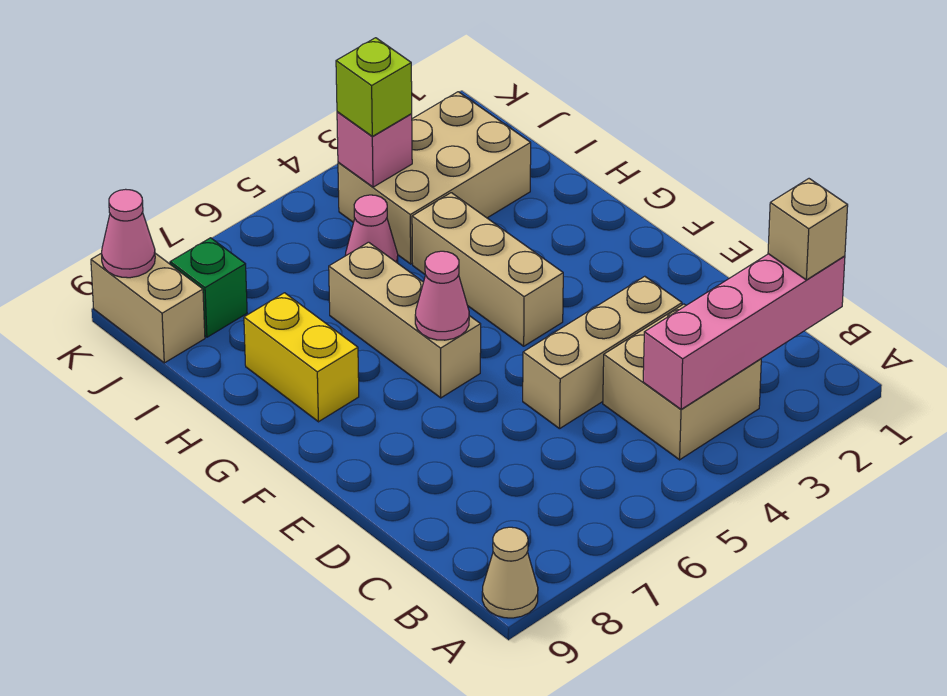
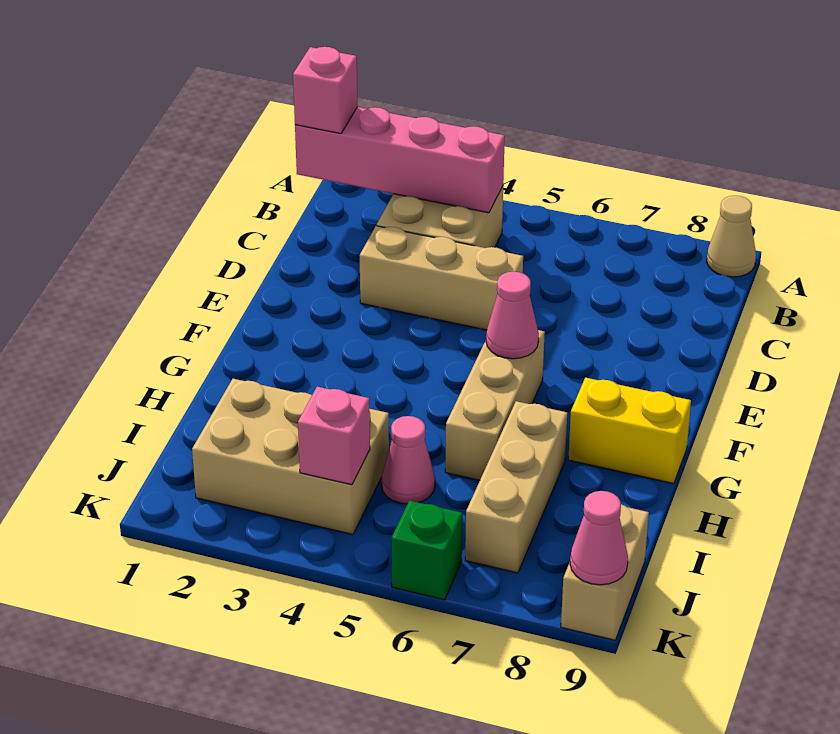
tan brick B1 level 3 -> pink brick B1 level 3
tan brick F4:H4 level 1 -> tan brick H7:J7 level 1
yellow brick G8:H8 level 1 -> yellow brick G8:G9 level 1
lime brick J4 level 3 -> none
green brick J8 level 1 -> green brick K6 level 1

